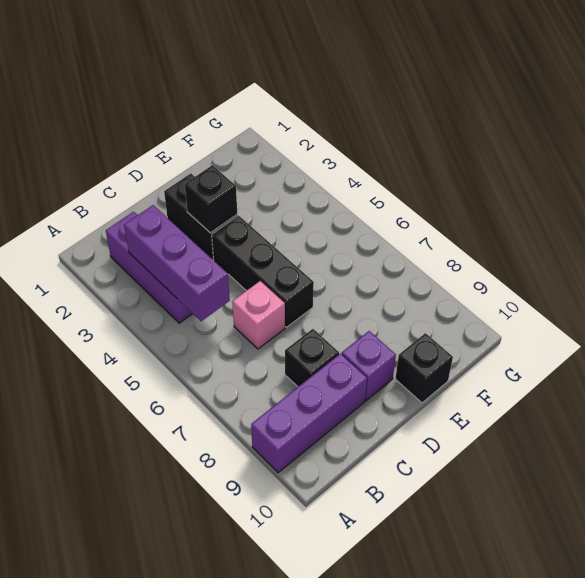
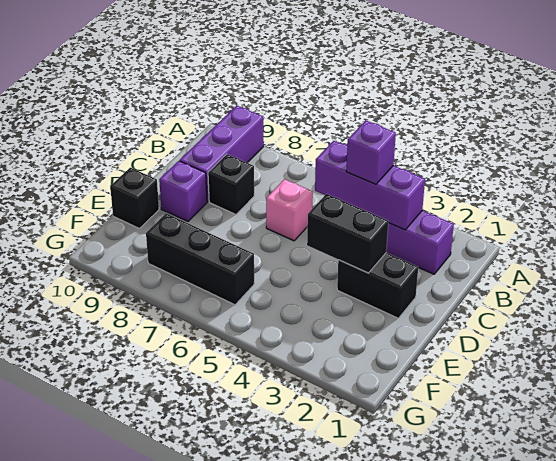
none -> purple brick B4 level 3
black brick D3 level 2 -> black brick D3:D4 level 2
black brick D4:D6 level 1 -> black brick F6:F8 level 1

